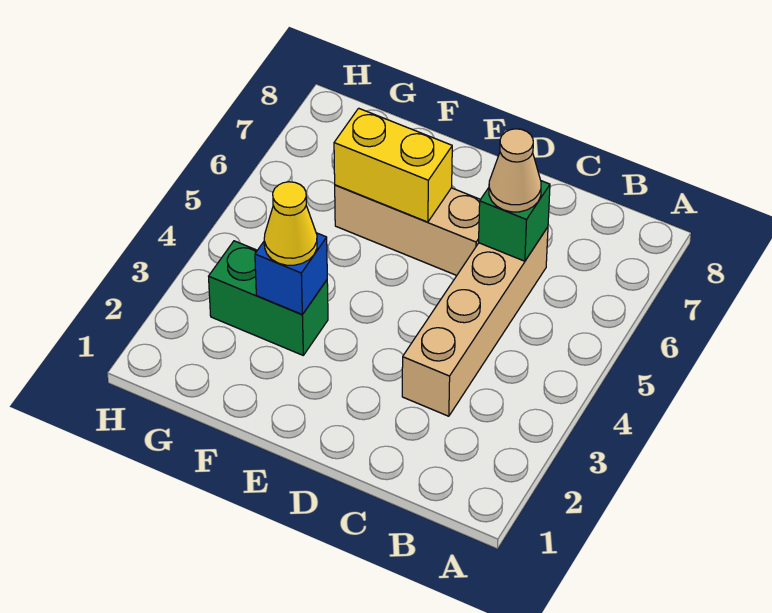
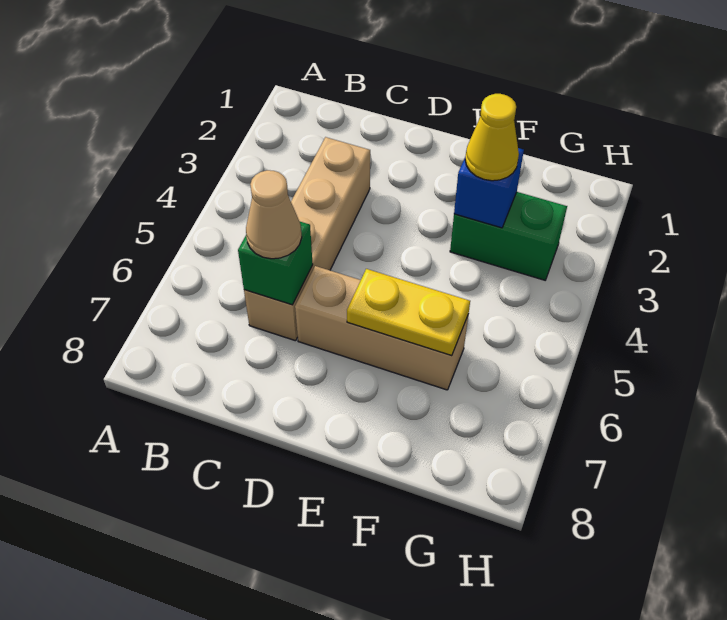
yellow brick E6:F6 level 2 -> yellow plate E6:F6 level 2

